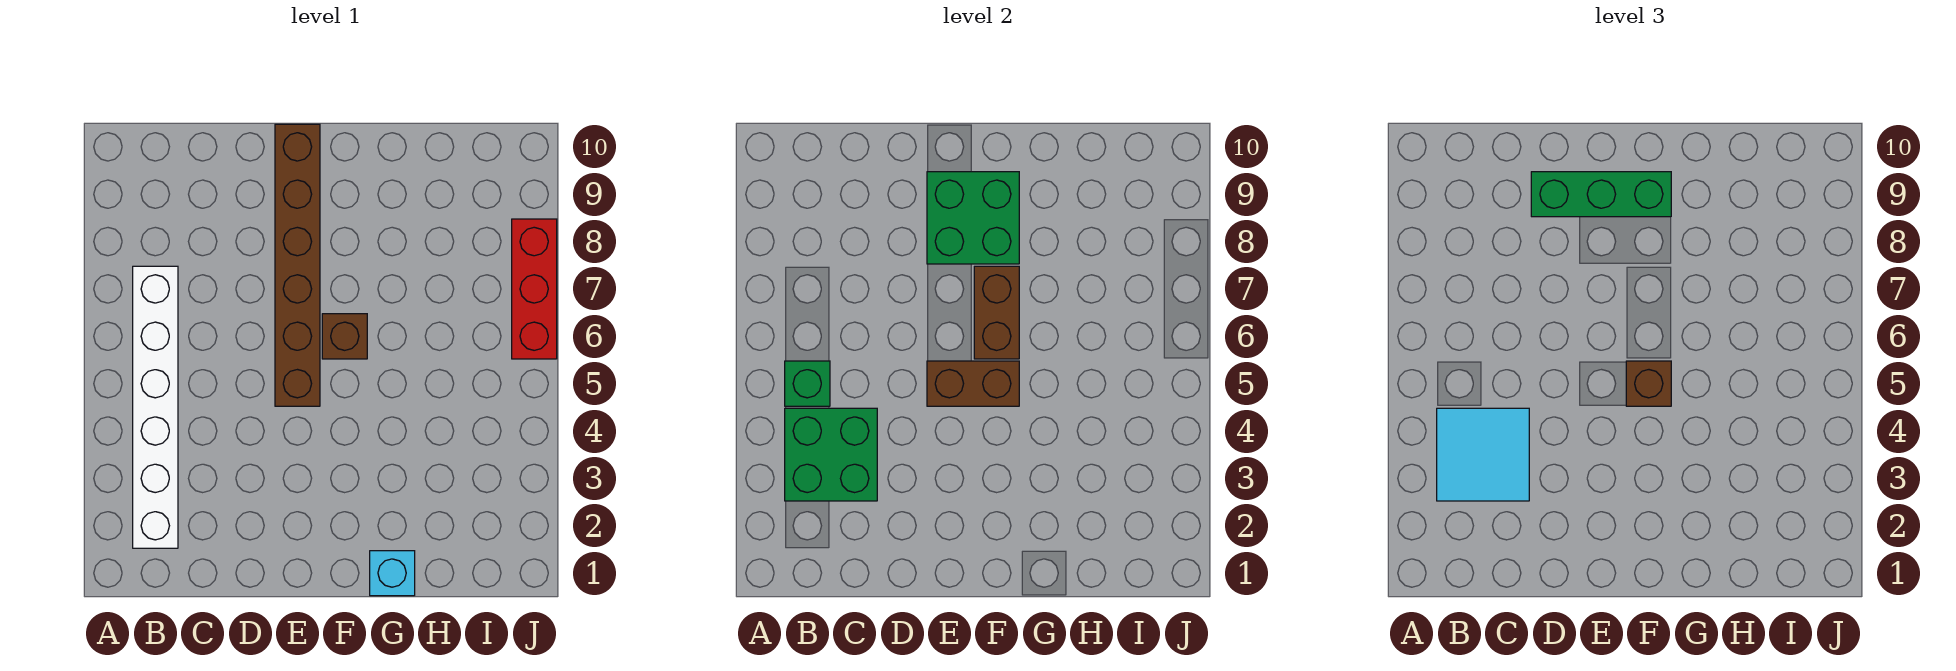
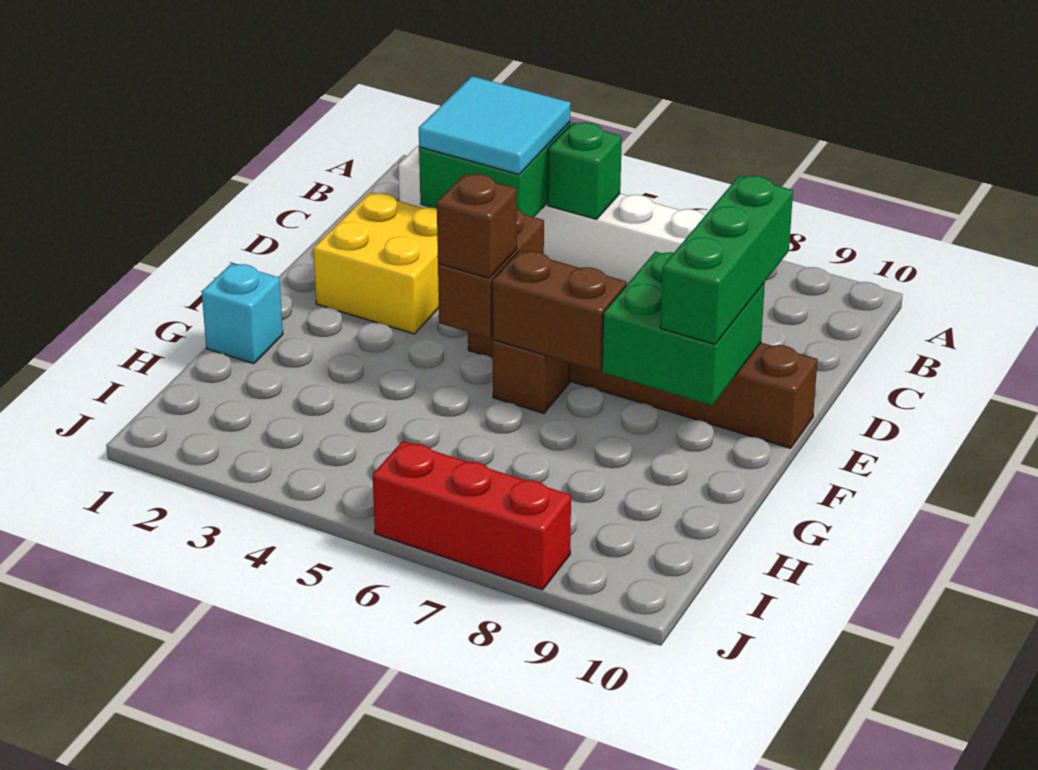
none -> yellow brick D2:E3 level 1

